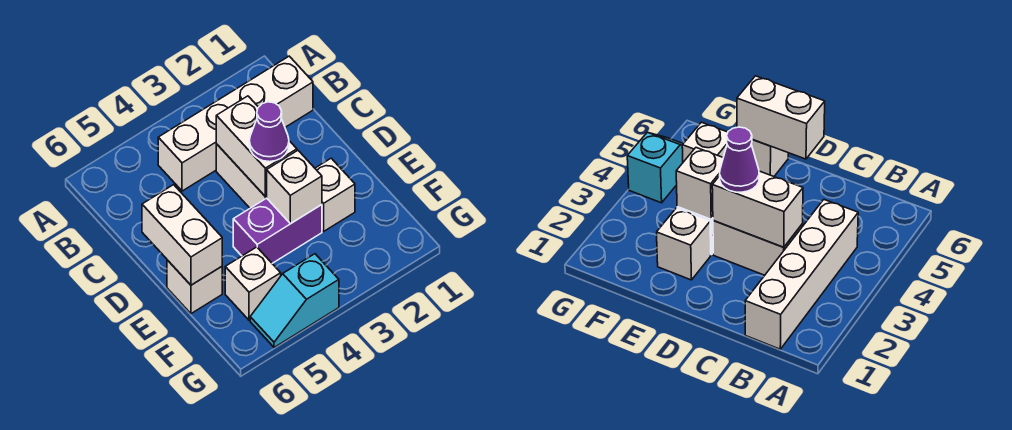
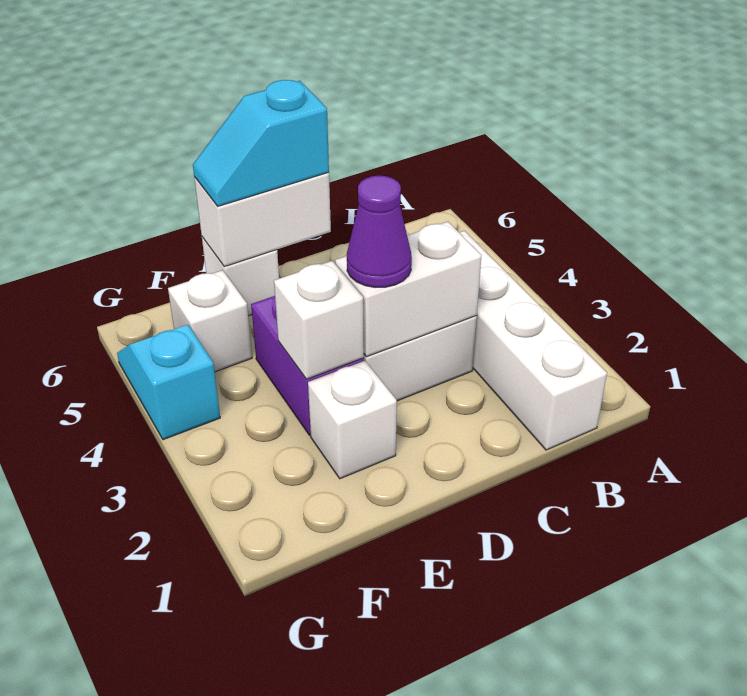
none -> cyan slope D6:E6 level 3 top D

